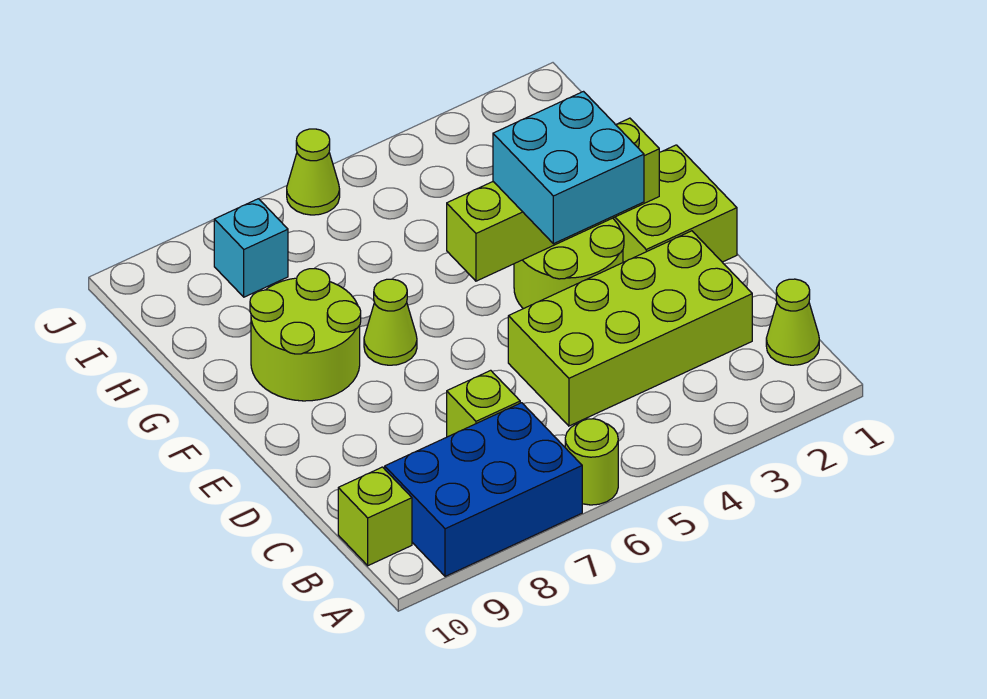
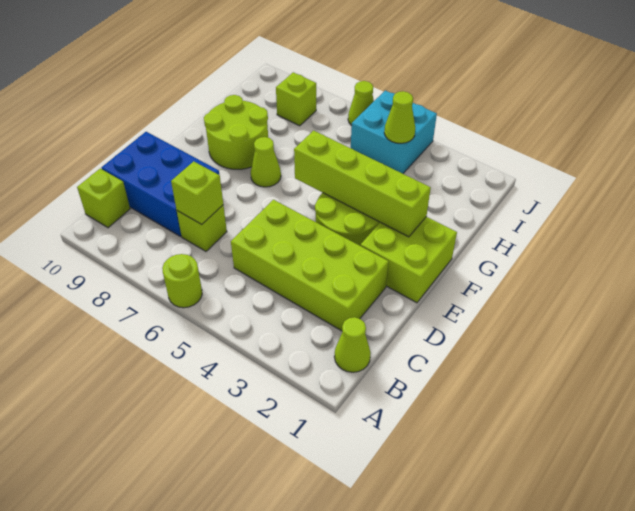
blue brick A7:B9 level 1 -> blue brick C8:D10 level 1
none -> lime brick C7 level 2
cyan brick E3:F4 level 3 -> cyan brick I4:J5 level 1
none -> lime cone I4 level 2
cyan brick I8 level 1 -> lime brick I8 level 1

